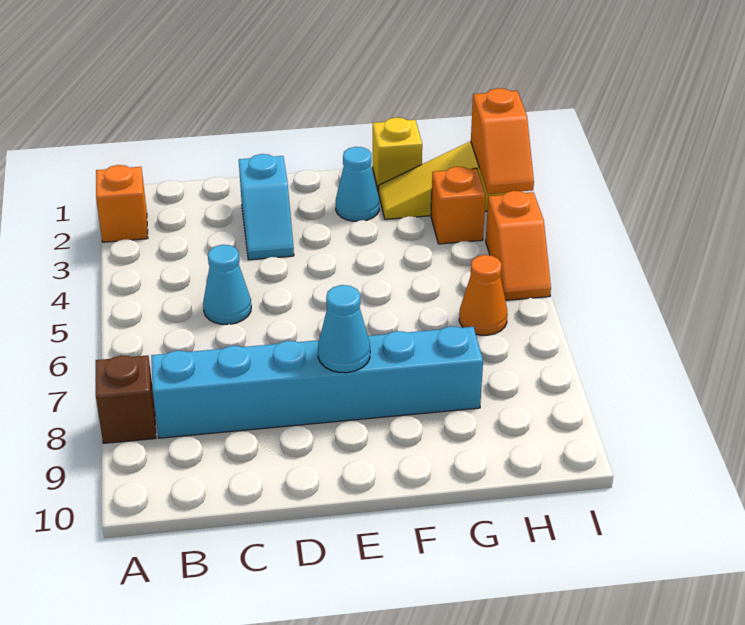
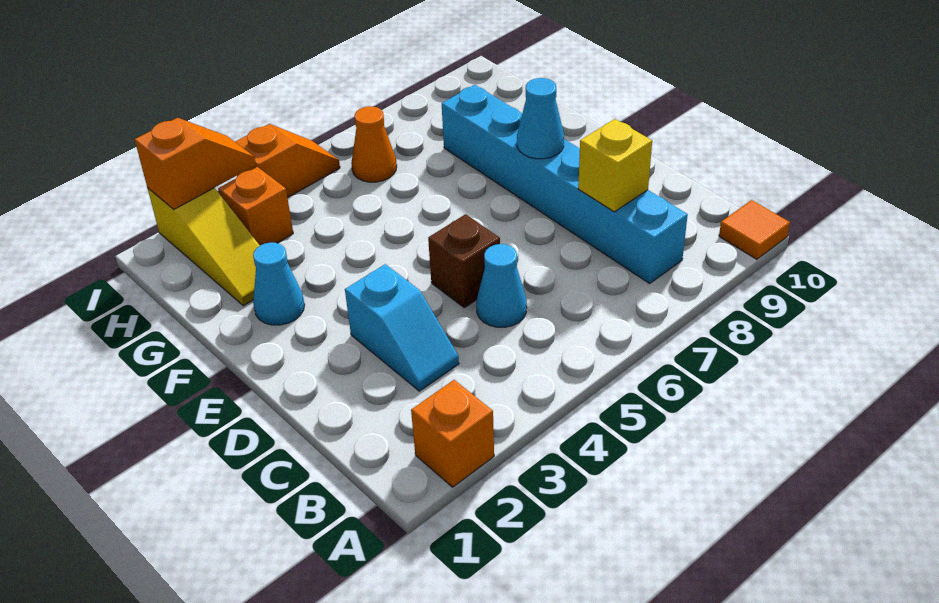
brown brick A8 level 1 -> brown brick D5 level 1
none -> orange tile A10 level 1
cyan slope D2:D3 level 1 top 2 -> cyan slope C3:D3 level 1 top D
yellow brick G1 level 1 -> yellow brick C8 level 2

